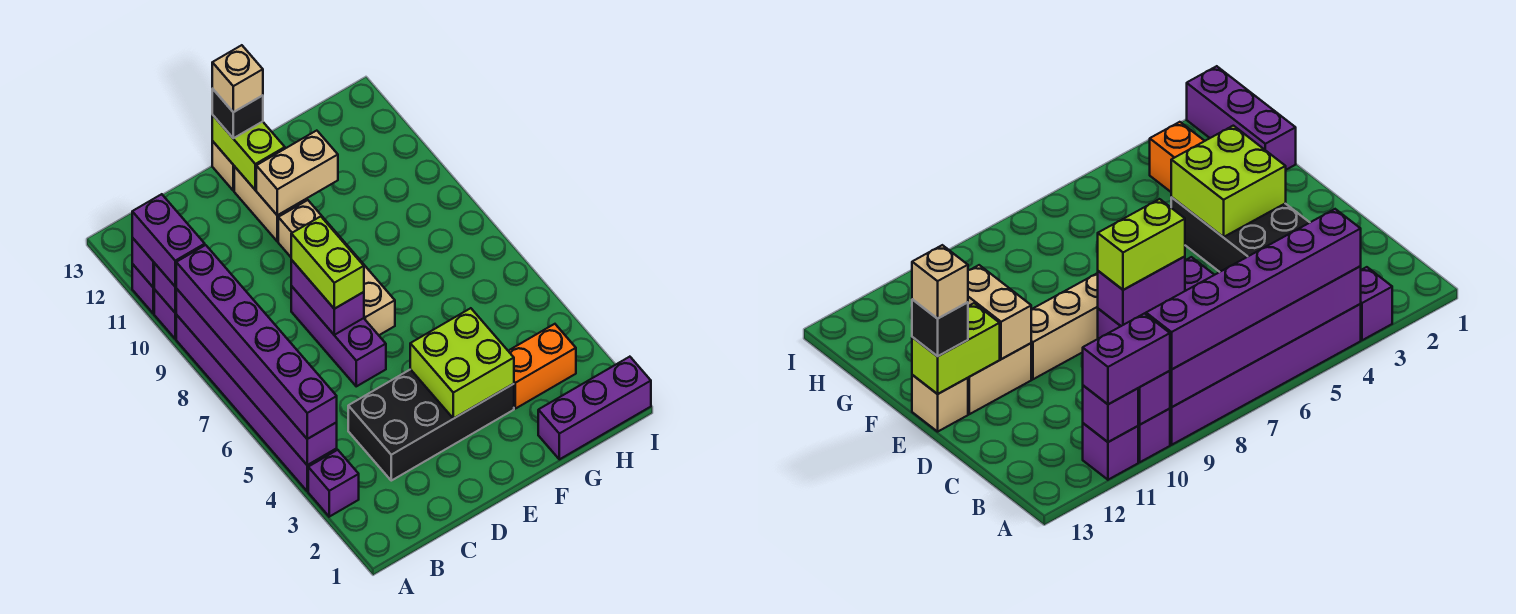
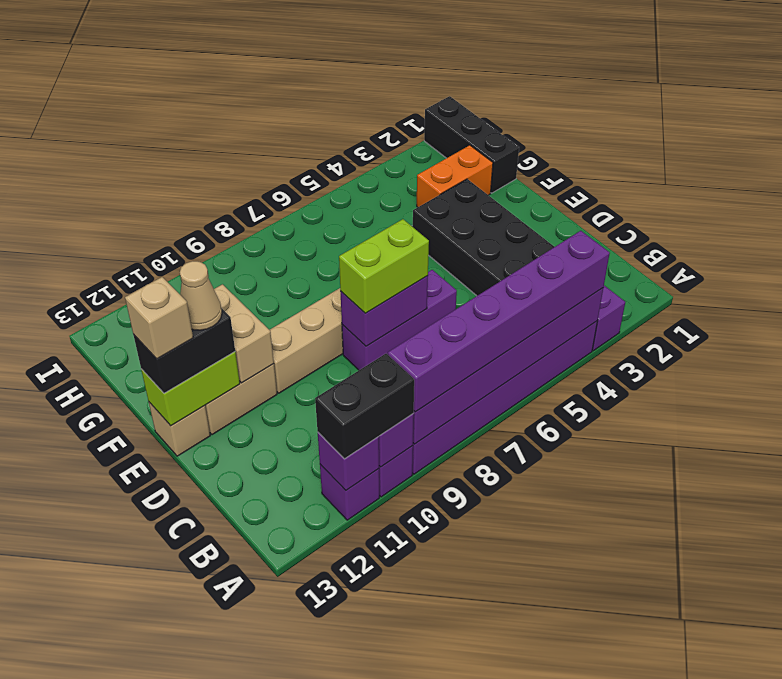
purple brick A10:A11 level 3 -> black brick A10:A11 level 3
lime brick E3:F4 level 2 -> none
none -> tan cone E12 level 4
black brick E13 level 3 -> black brick E12:E13 level 3
purple brick G1:I1 level 1 -> black brick G1:I1 level 1
orange brick G3:H3 level 1 -> orange brick G2:G3 level 1

